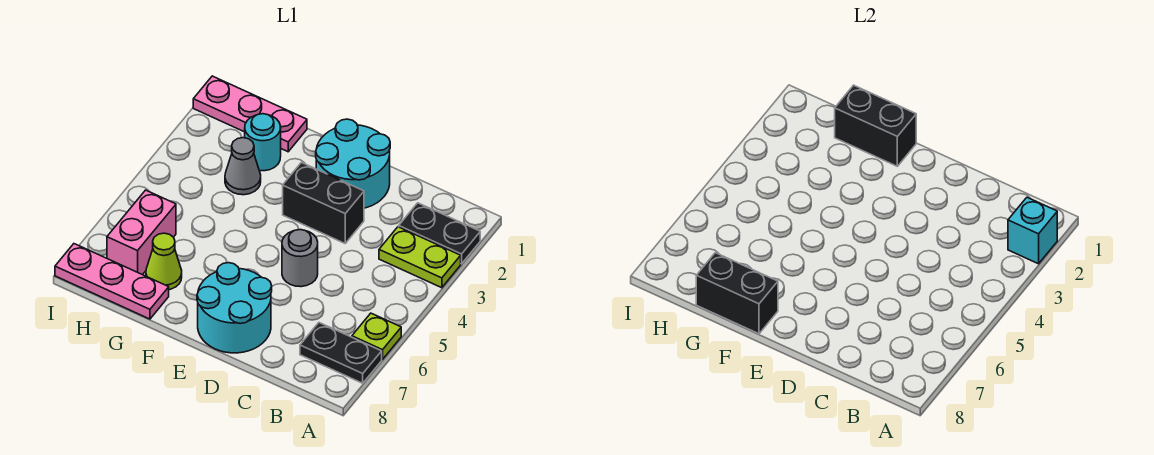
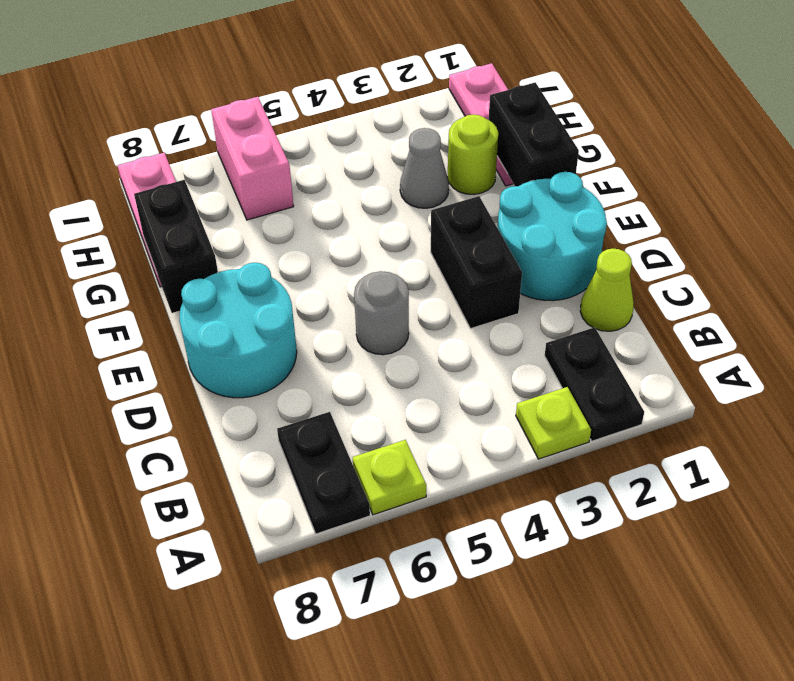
cyan brick A2 level 2 -> none
lime plate A3:B3 level 1 -> lime plate A3 level 1
cyan round brick G2 level 1 -> lime round brick G2 level 1
lime cone G7 level 1 -> lime cone C1 level 1
pink brick H6:H7 level 1 -> pink brick H6:I6 level 1

